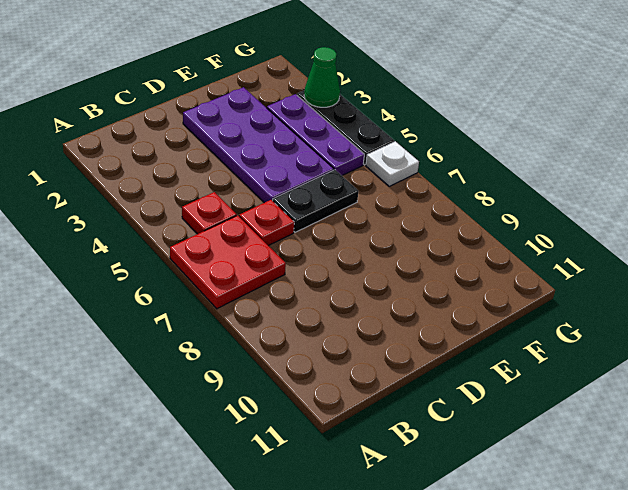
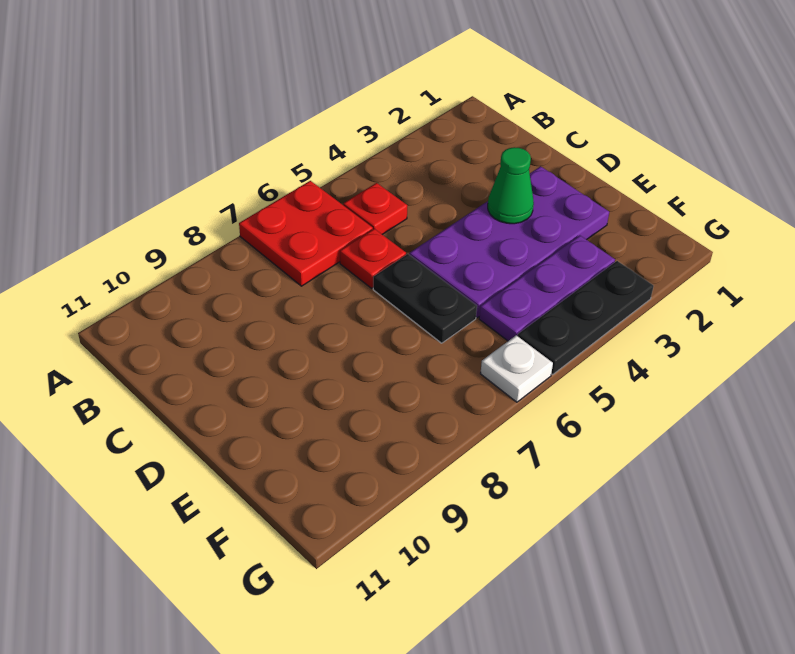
green cone G3 level 2 -> green cone D3 level 2

